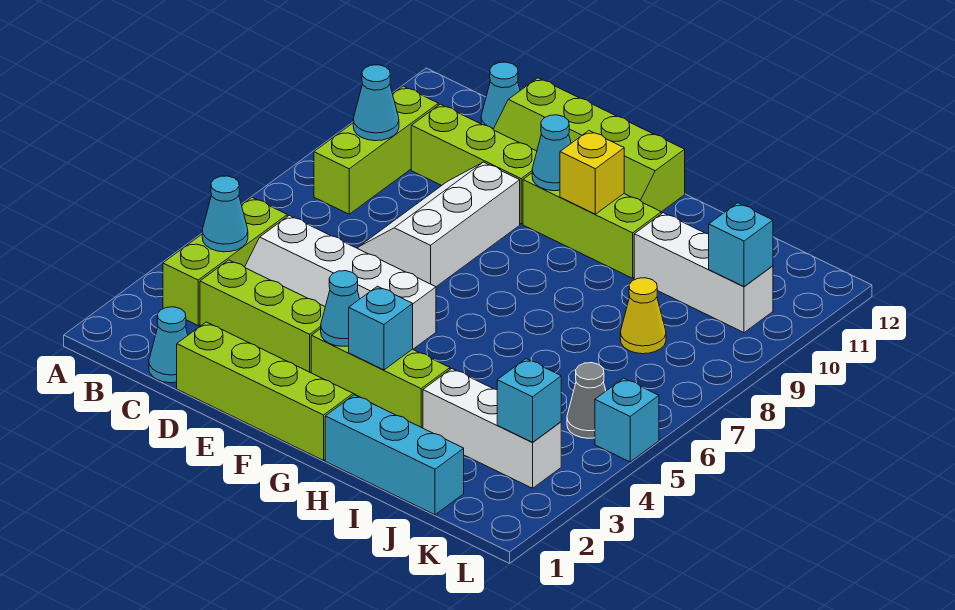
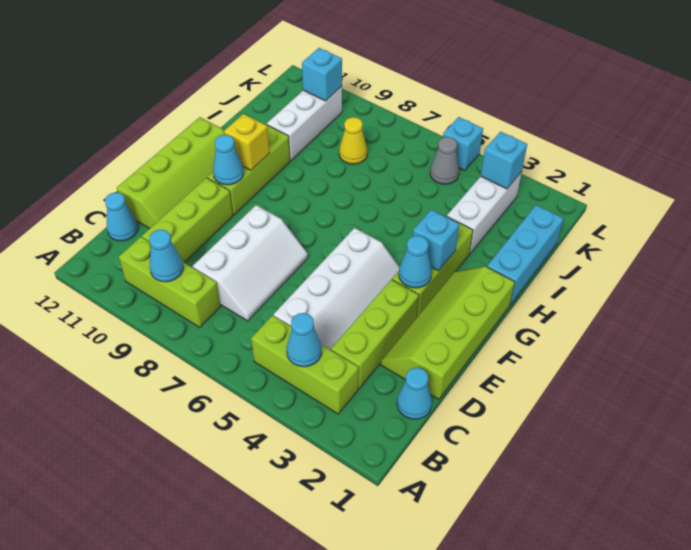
white slope D7:E9 level 1 top E -> white slope C7:E8 level 1 top 8

